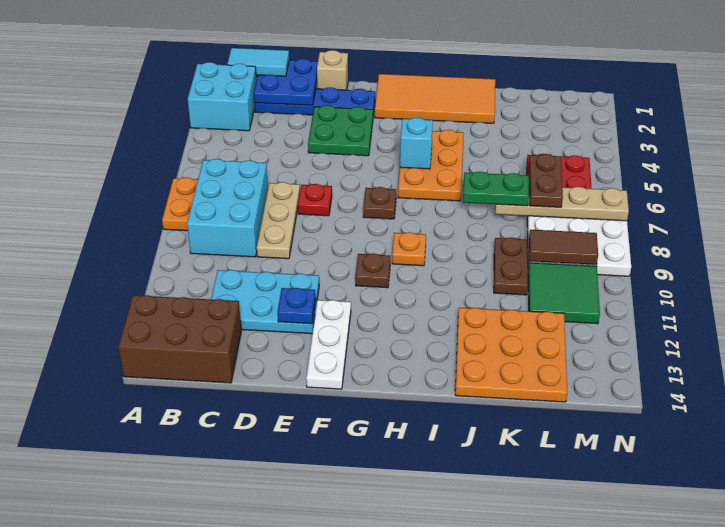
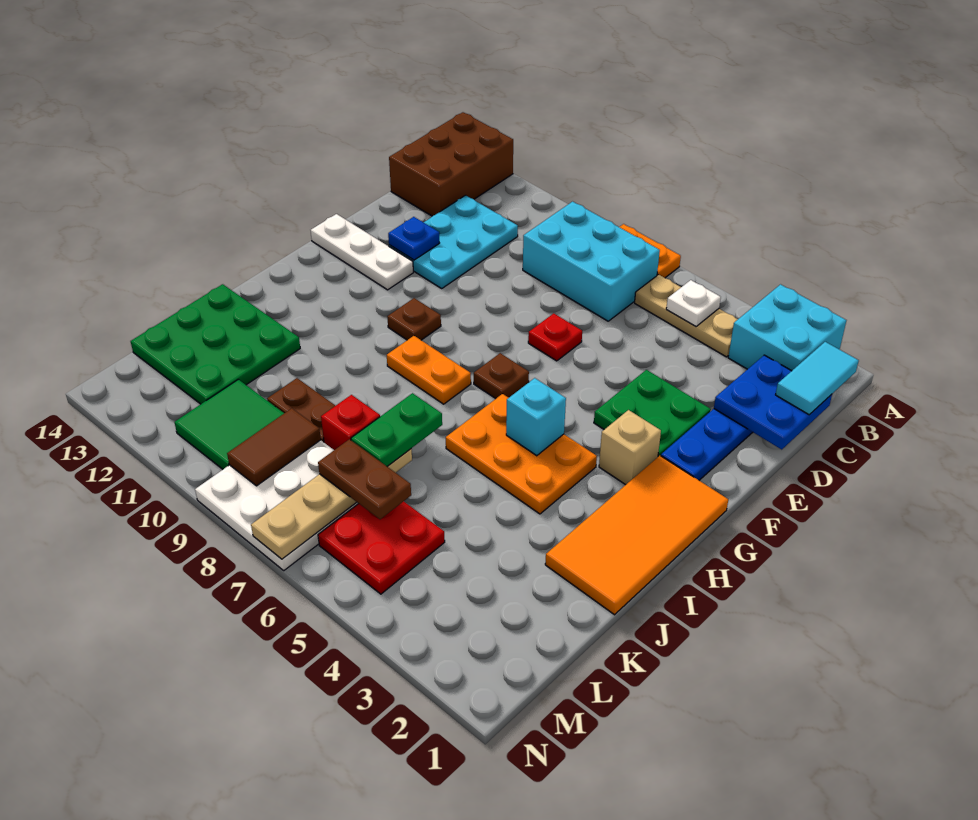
none -> white plate B5 level 2
tan plate D7:D9 level 1 -> tan plate B4:B6 level 1
tan brick E1 level 1 -> tan brick G3 level 1
orange plate H9 level 1 -> orange plate H8:H9 level 1
orange plate J12:L14 level 1 -> green plate J12:L14 level 1
none -> red brick K8 level 1

